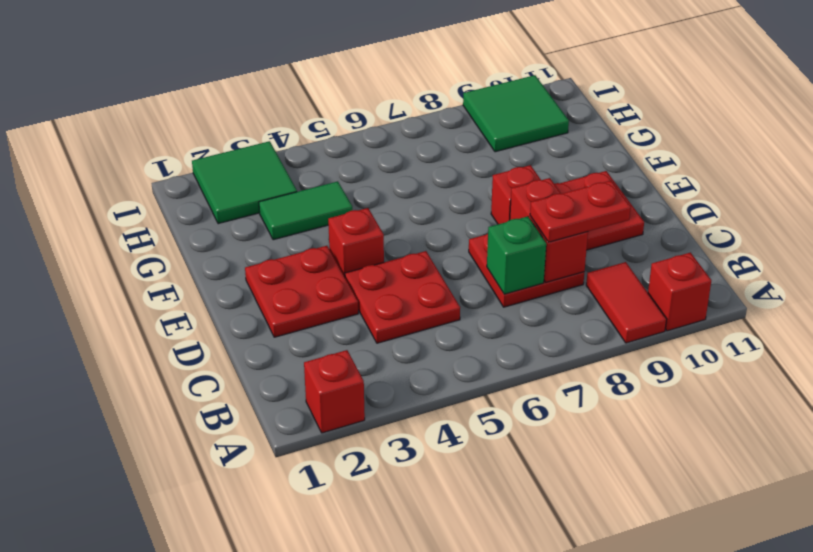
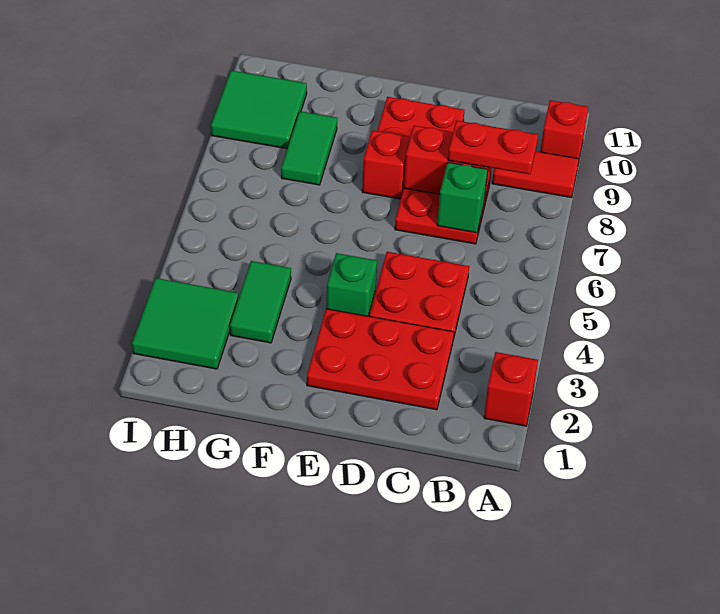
red plate C8:C9 level 3 -> red plate B8:C8 level 3
red plate D2:E3 level 1 -> red plate C2:E3 level 1
red brick E4 level 1 -> green brick E4 level 1
none -> green tile G8:G9 level 1

